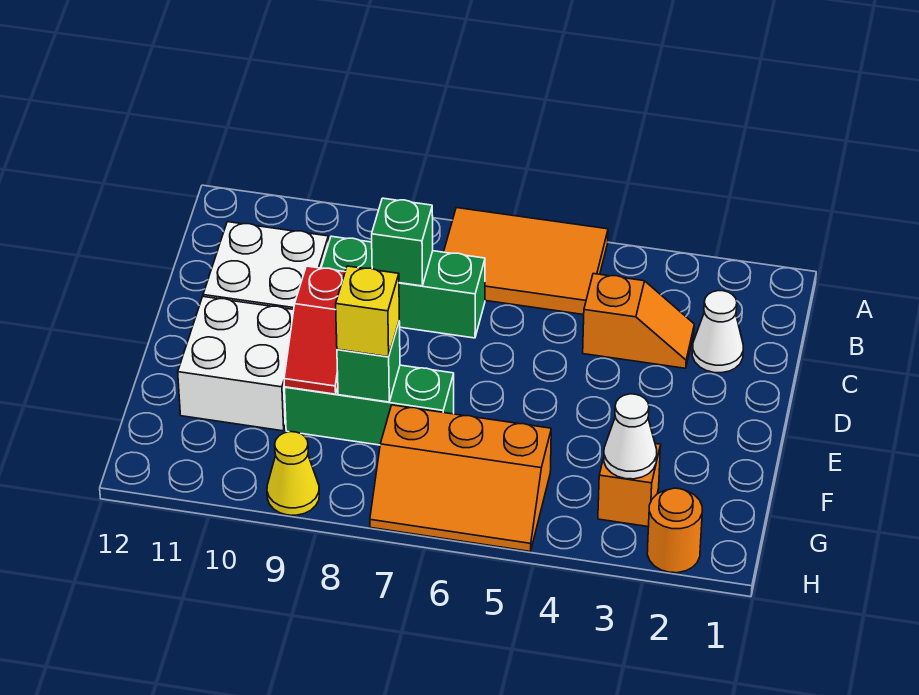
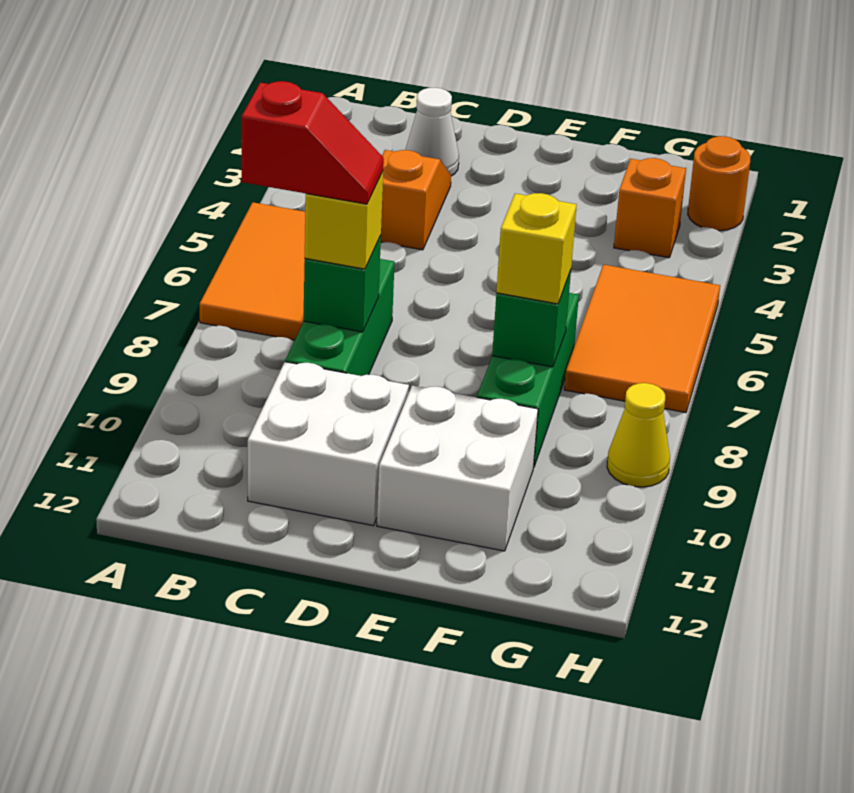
none -> yellow brick C8 level 3
red slope E9:F9 level 2 top E -> red slope B8:C8 level 4 top B
white cone G3 level 2 -> none
orange slope G5:H7 level 1 top G -> orange tile G5:H7 level 1

